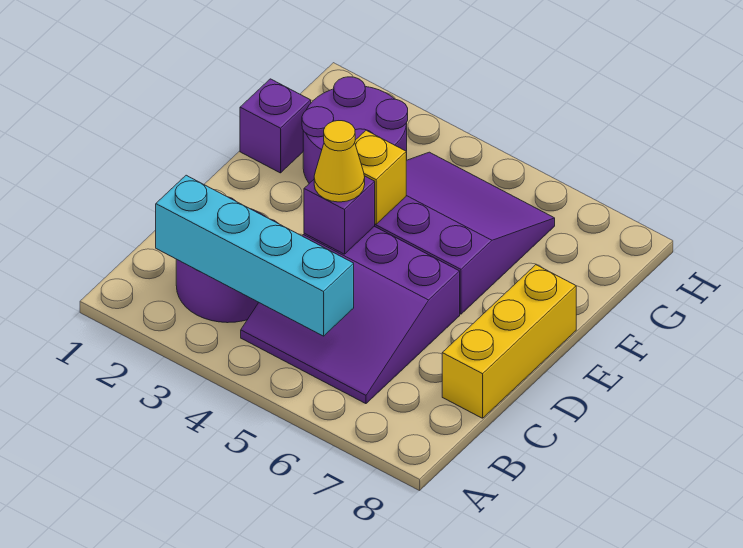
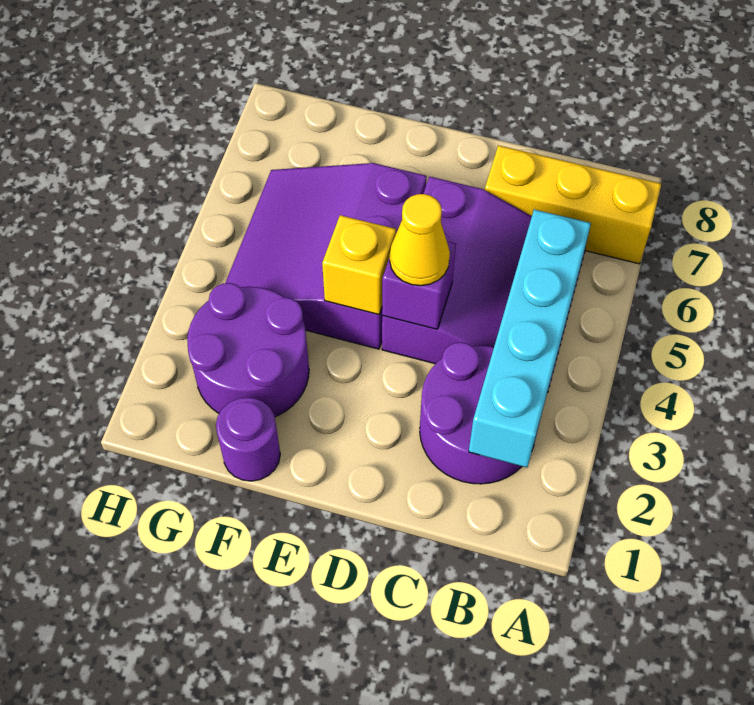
yellow brick C8:E8 level 1 -> yellow brick A7:C7 level 1
purple brick F1 level 1 -> purple round brick F1 level 1

